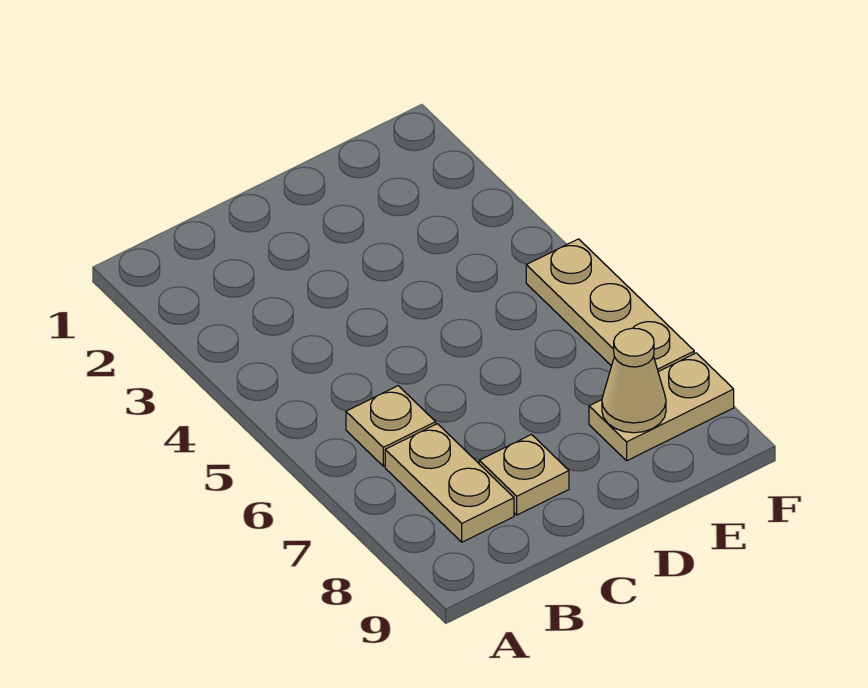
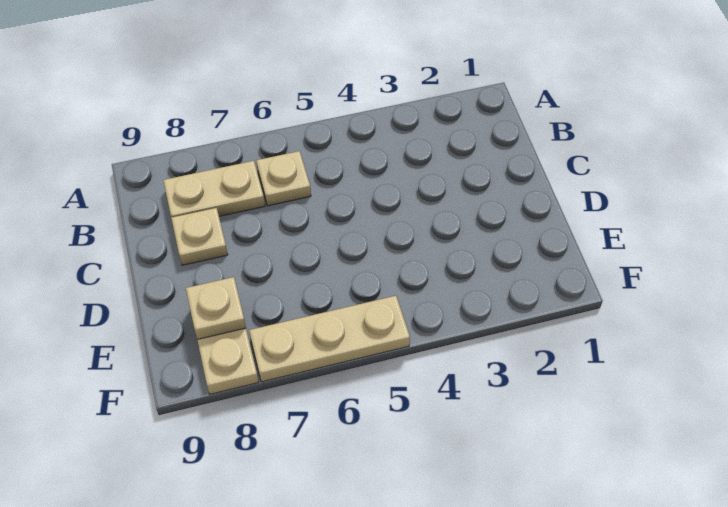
tan cone E8 level 2 -> tan plate E8 level 2

